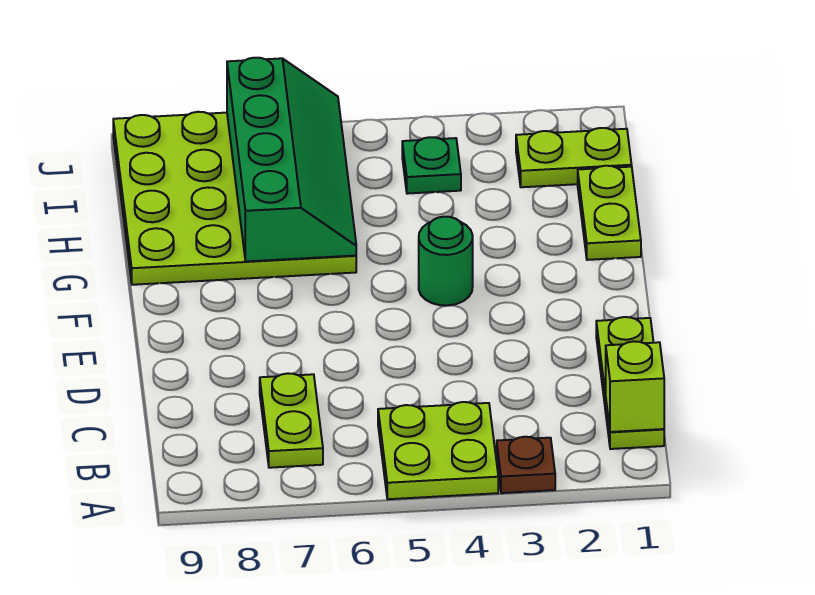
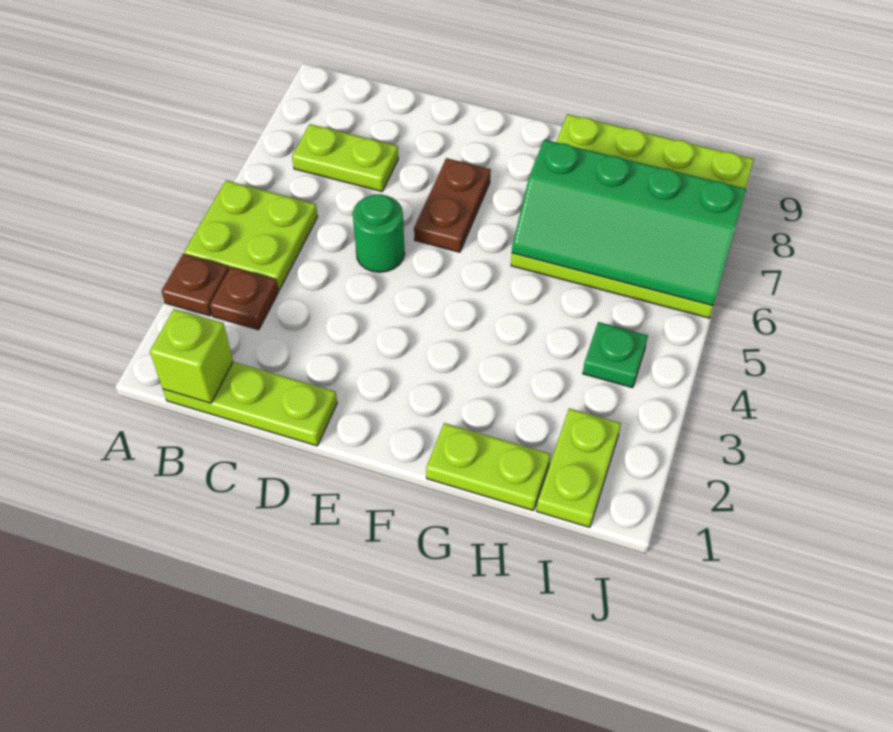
none -> brown plate B3 level 1
none -> brown plate E6:E7 level 1
green round brick F4 level 1 -> green round brick D5 level 1

